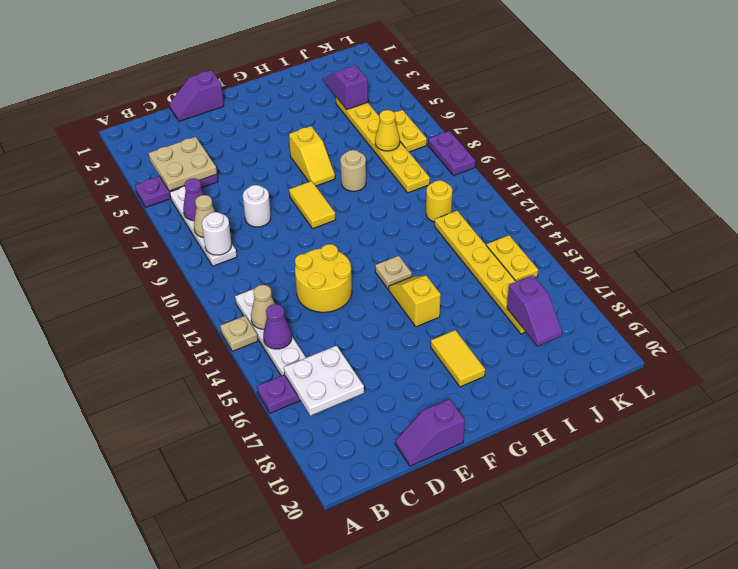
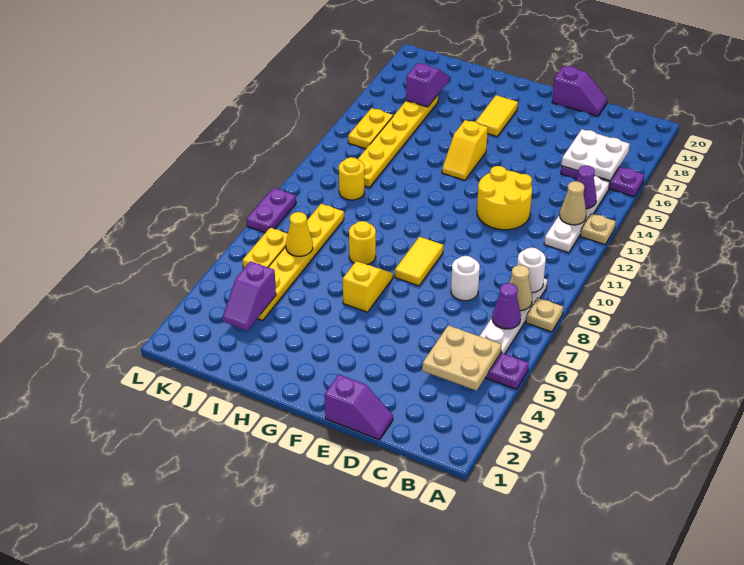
tan plate G13 level 1 -> tan plate A8 level 1
tan round brick H8 level 1 -> yellow round brick H8 level 1

